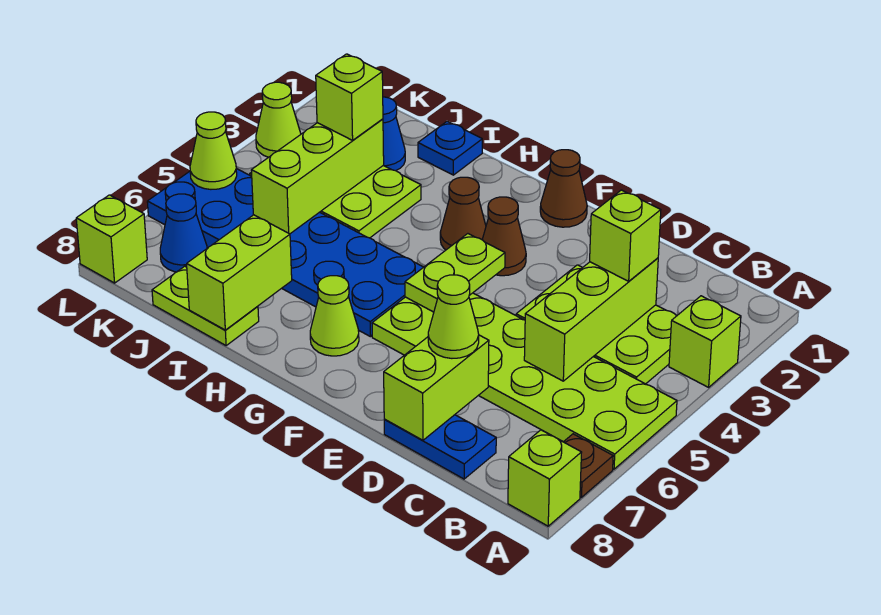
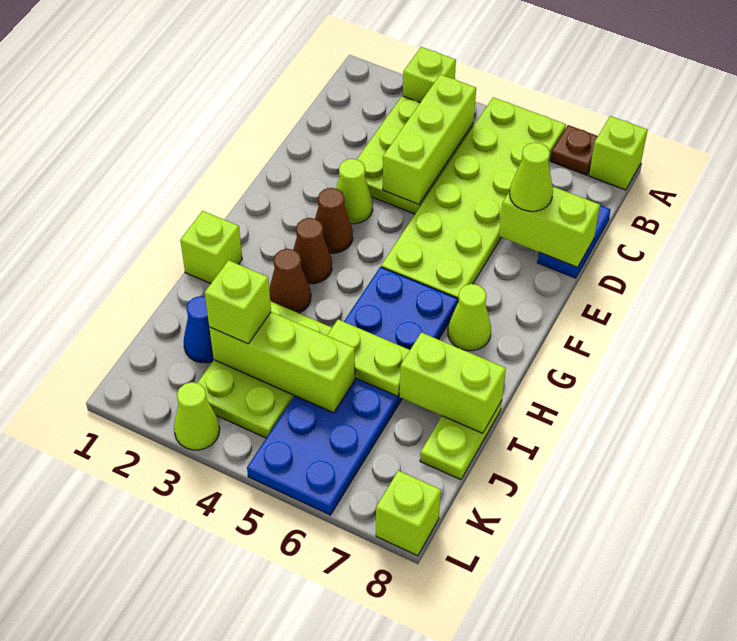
lime brick C3:C5 level 2 -> lime brick B4:D4 level 2
lime brick C3 level 3 -> lime brick H1 level 1
brown cone F1 level 1 -> brown cone H3 level 1
lime plate F4:F5 level 2 -> lime plate I5:I6 level 2
blue plate I1 level 1 -> none
blue cone K7 level 1 -> none
lime cone L5 level 2 -> lime cone E3 level 1

